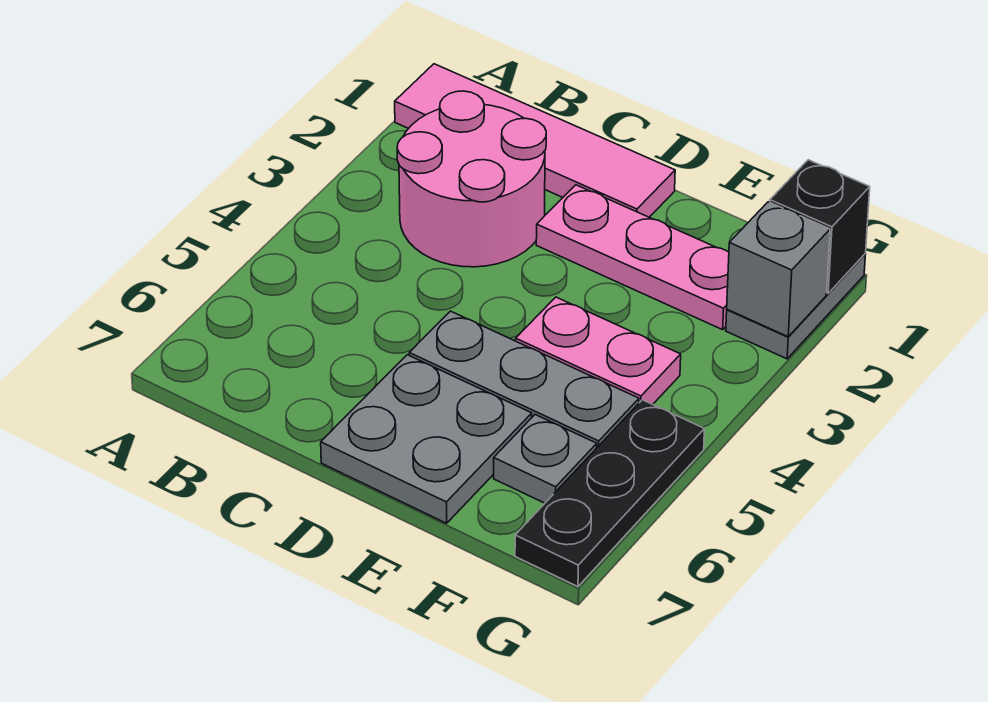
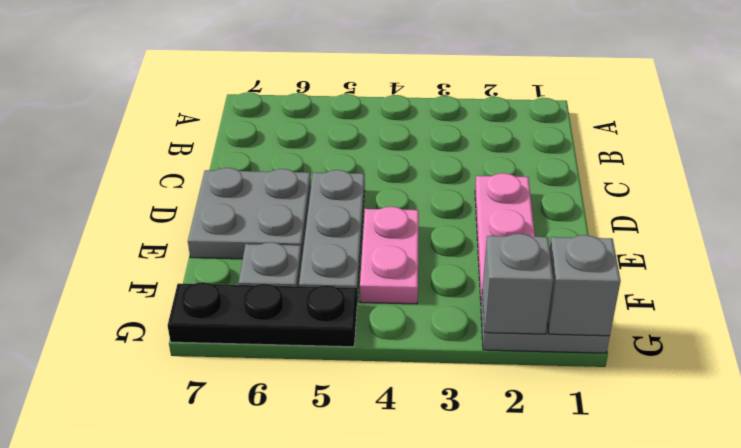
pink tile A1:D1 level 1 -> none
pink round brick B2:C3 level 1 -> none
black brick G1 level 2 -> grey brick G1 level 2

